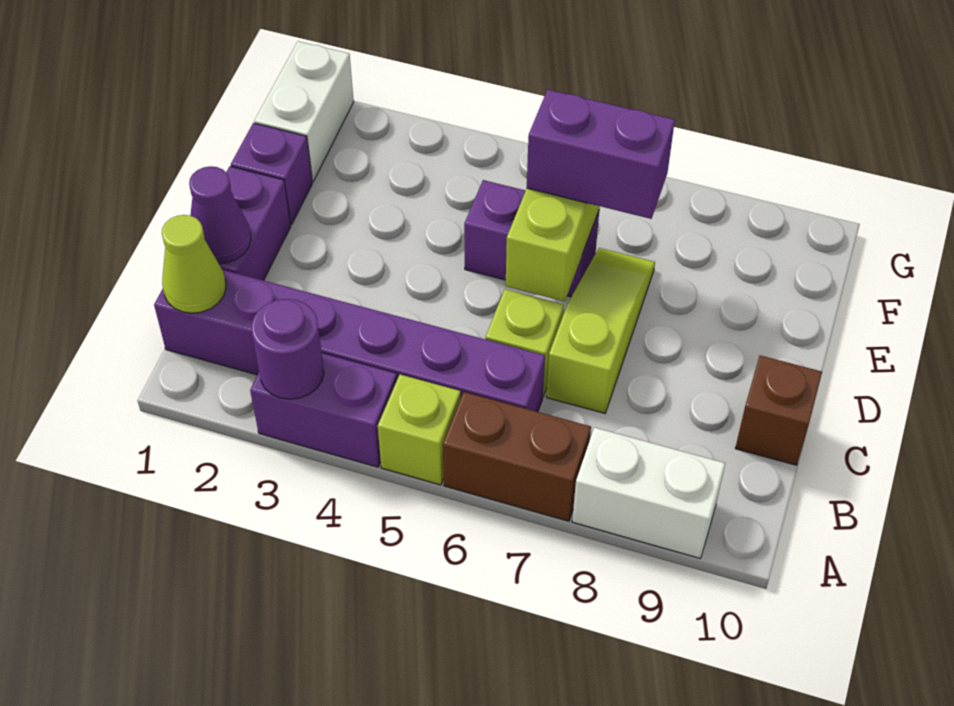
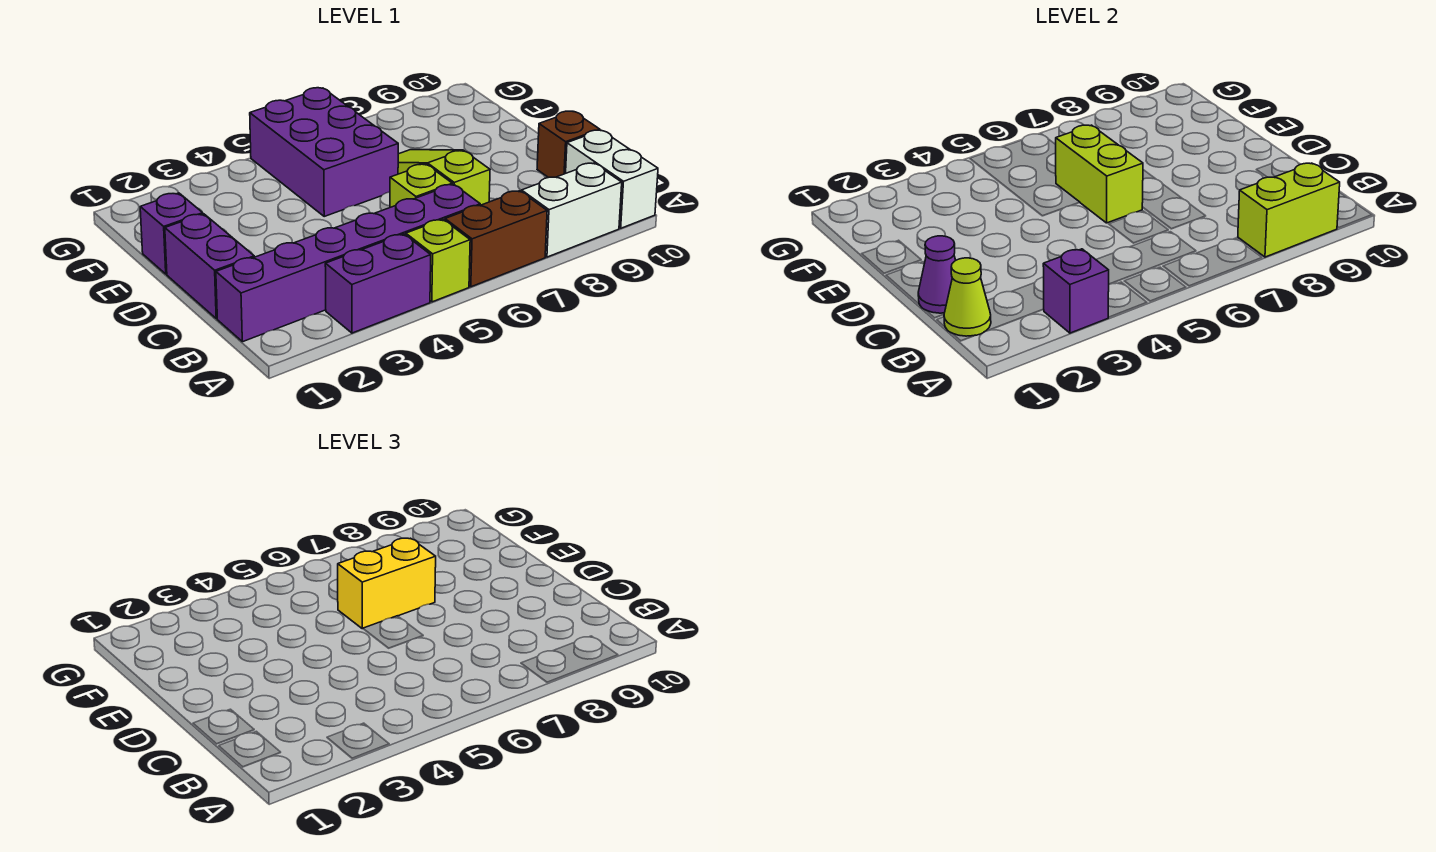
purple round brick A3 level 2 -> purple brick A3 level 2
none -> lime brick A8:A9 level 2
purple brick E5:E6 level 1 -> purple brick E5:G6 level 1
purple brick E6:E7 level 3 -> yellow brick E6:E7 level 3
white brick F1:G1 level 1 -> white brick A10:B10 level 1

